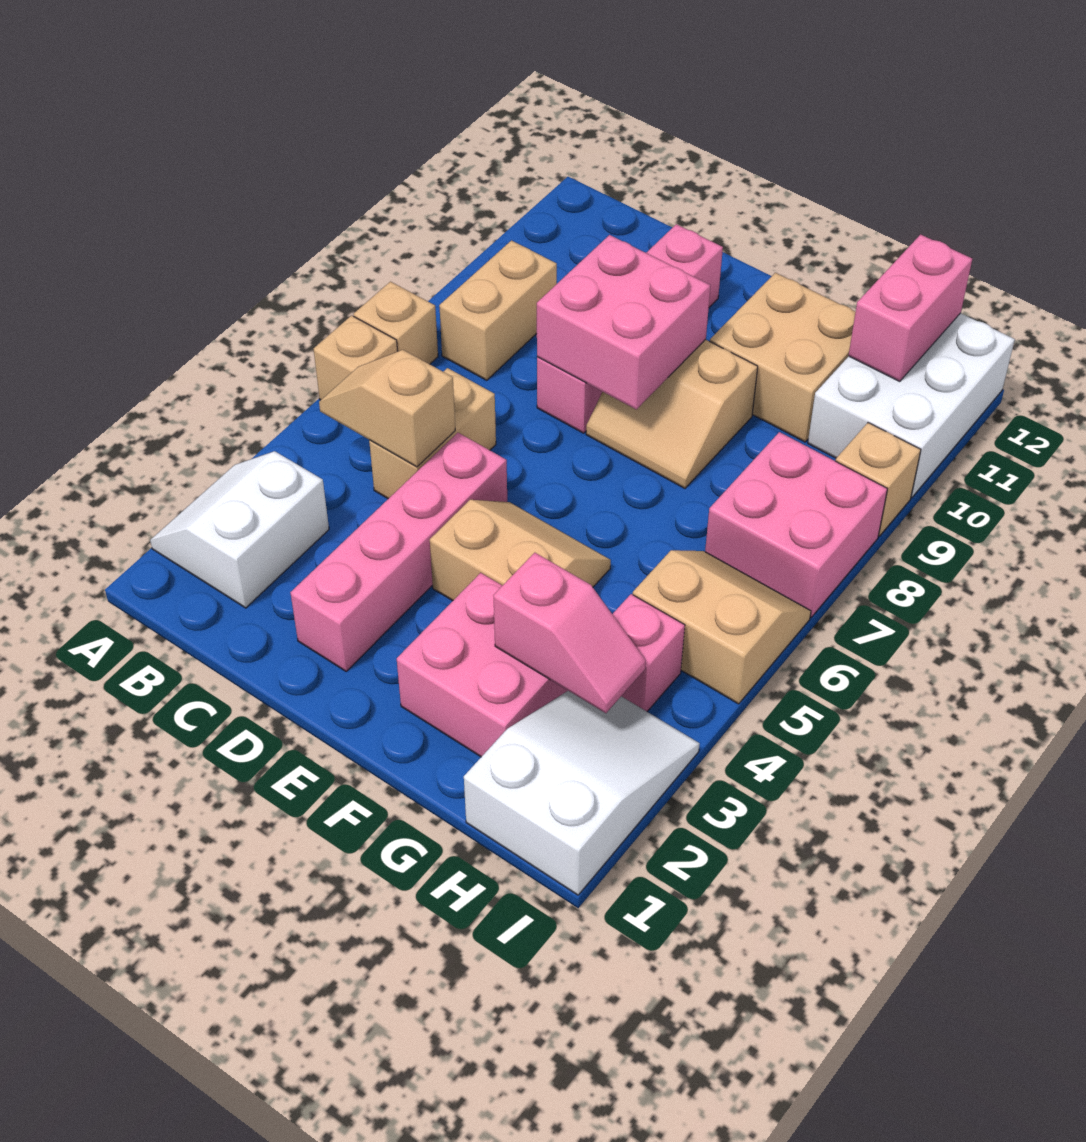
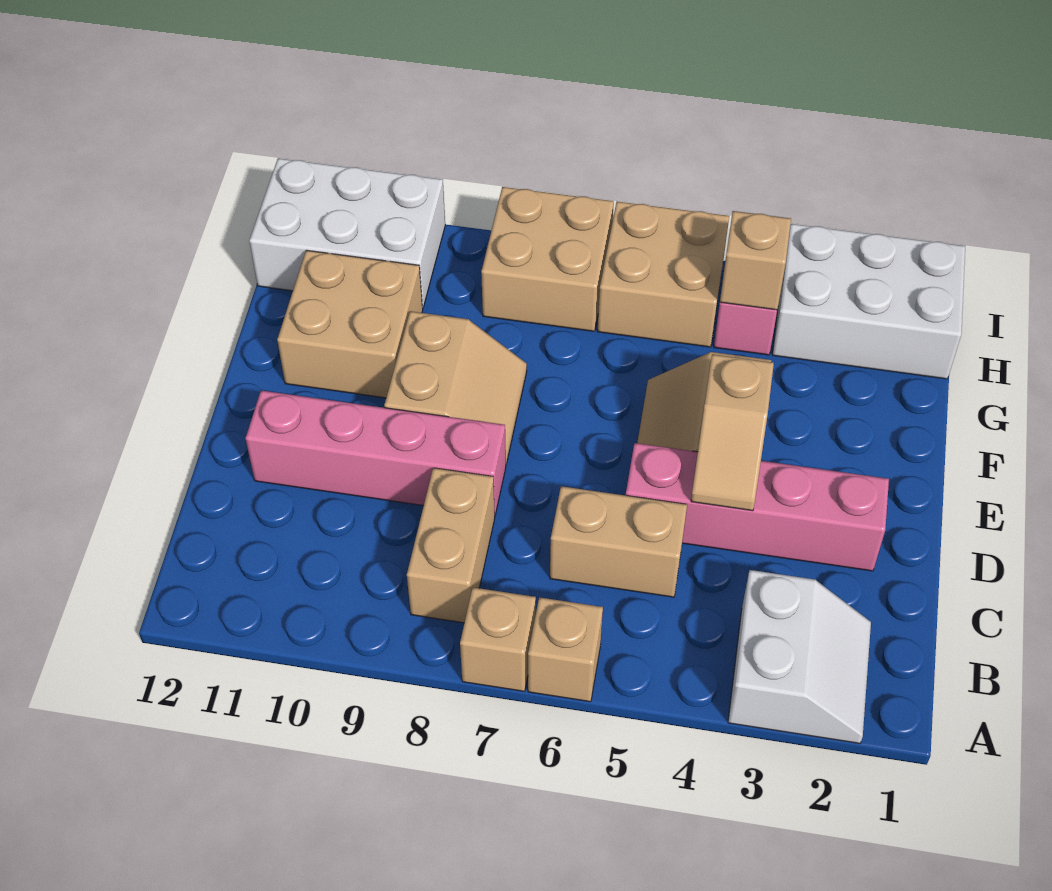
white slope A2:B3 level 1 top B -> white slope A2:B3 level 1 top 3
tan slope B5:C5 level 2 top C -> tan slope D4:E4 level 2 top E
tan brick B8:B9 level 1 -> tan brick B8:C8 level 1
pink brick D8:E9 level 2 -> none
pink brick F2:G3 level 1 -> none
pink slope G3:H3 level 2 top G -> none
white slope H1:I3 level 1 top 1 -> white brick H1:I3 level 1
tan slope H5:I6 level 1 top 5 -> tan brick H5:I6 level 1
pink brick H7:I8 level 1 -> tan brick H7:I8 level 1
pink brick H11:H12 level 2 -> none
tan brick I9 level 1 -> tan brick H4 level 2

